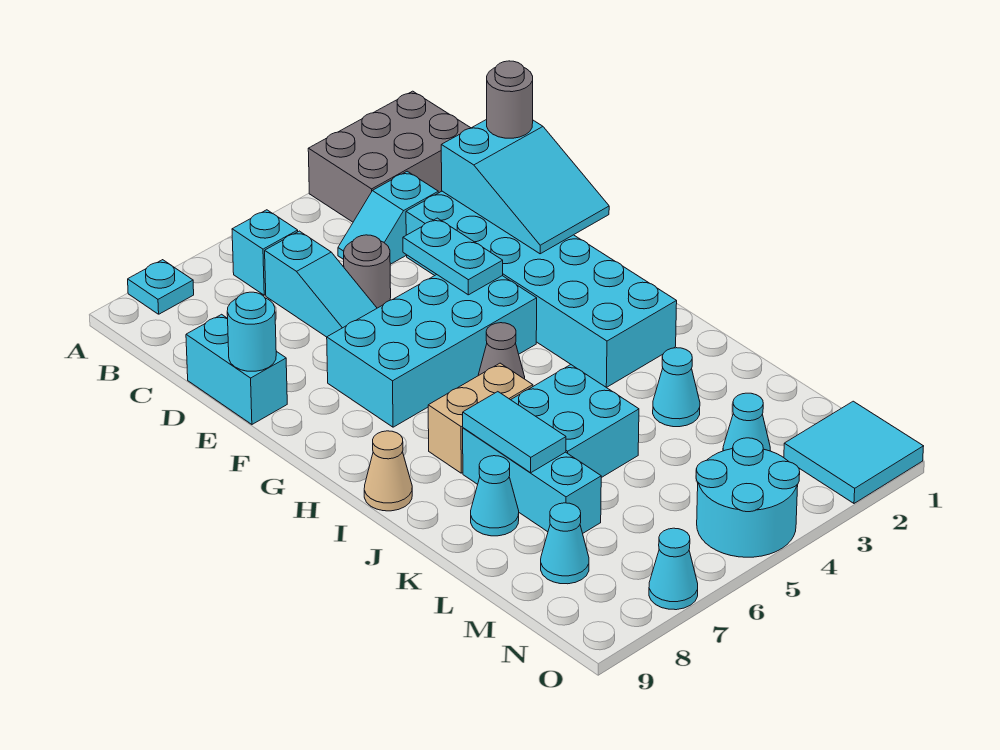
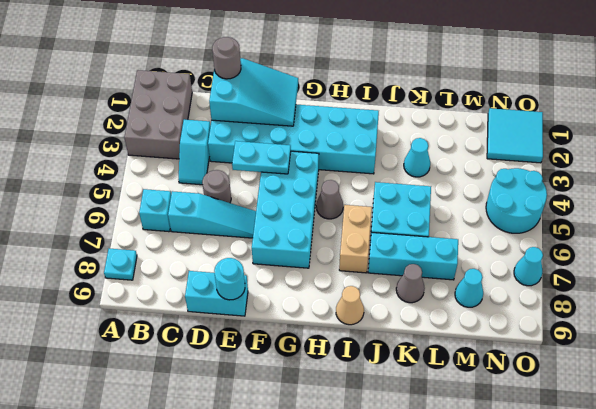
cyan tile J7:K7 level 2 -> none
cyan cone K8 level 1 -> grey cone K8 level 1
cyan cone M3 level 1 -> none

